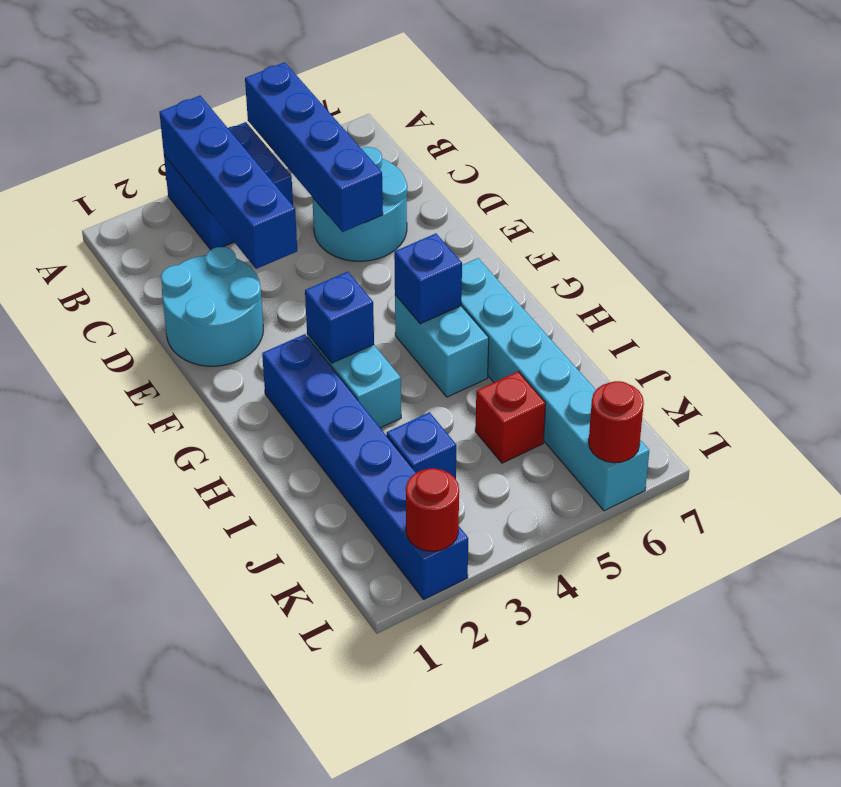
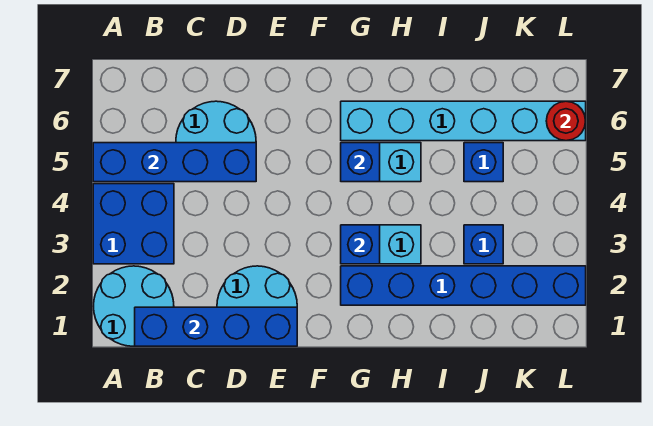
none -> cyan round brick A1:B2 level 1
blue brick A3:D3 level 2 -> blue brick B1:E1 level 2
red brick J5 level 1 -> blue brick J5 level 1
red round brick L2 level 2 -> none

